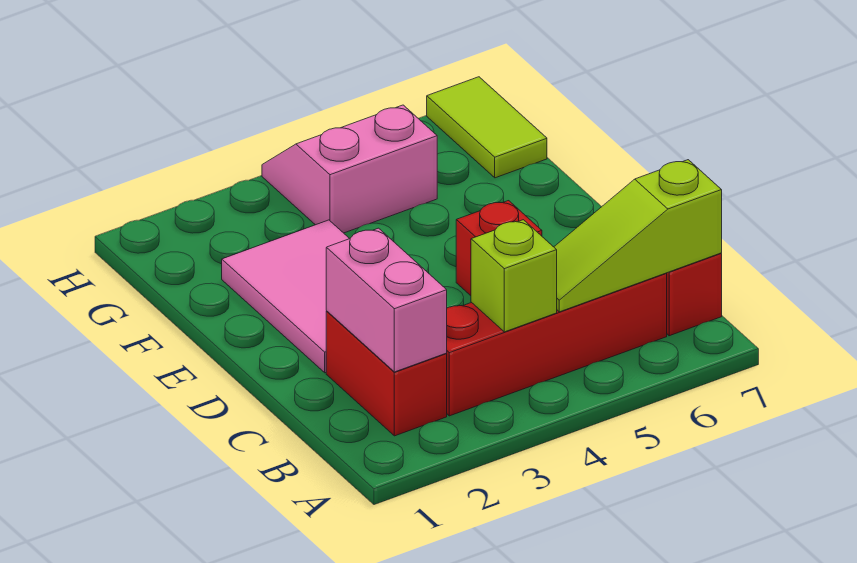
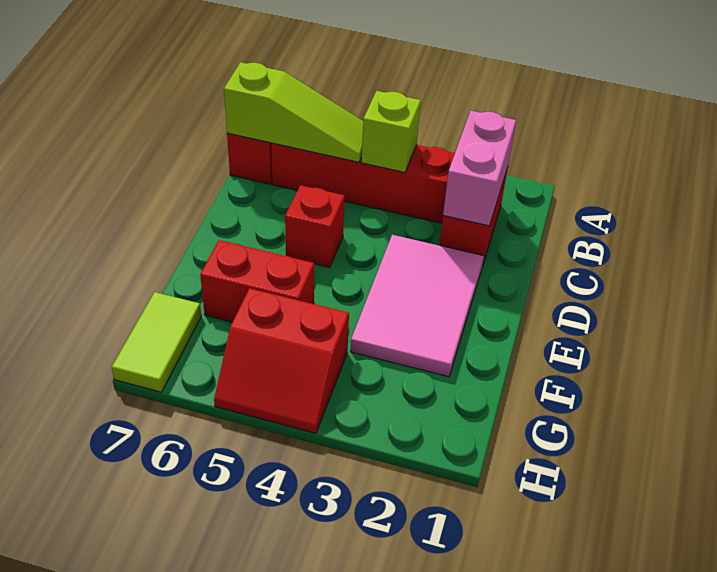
none -> red brick F5:F6 level 1
pink slope G4:H5 level 1 top G -> red slope G4:H5 level 1 top G

